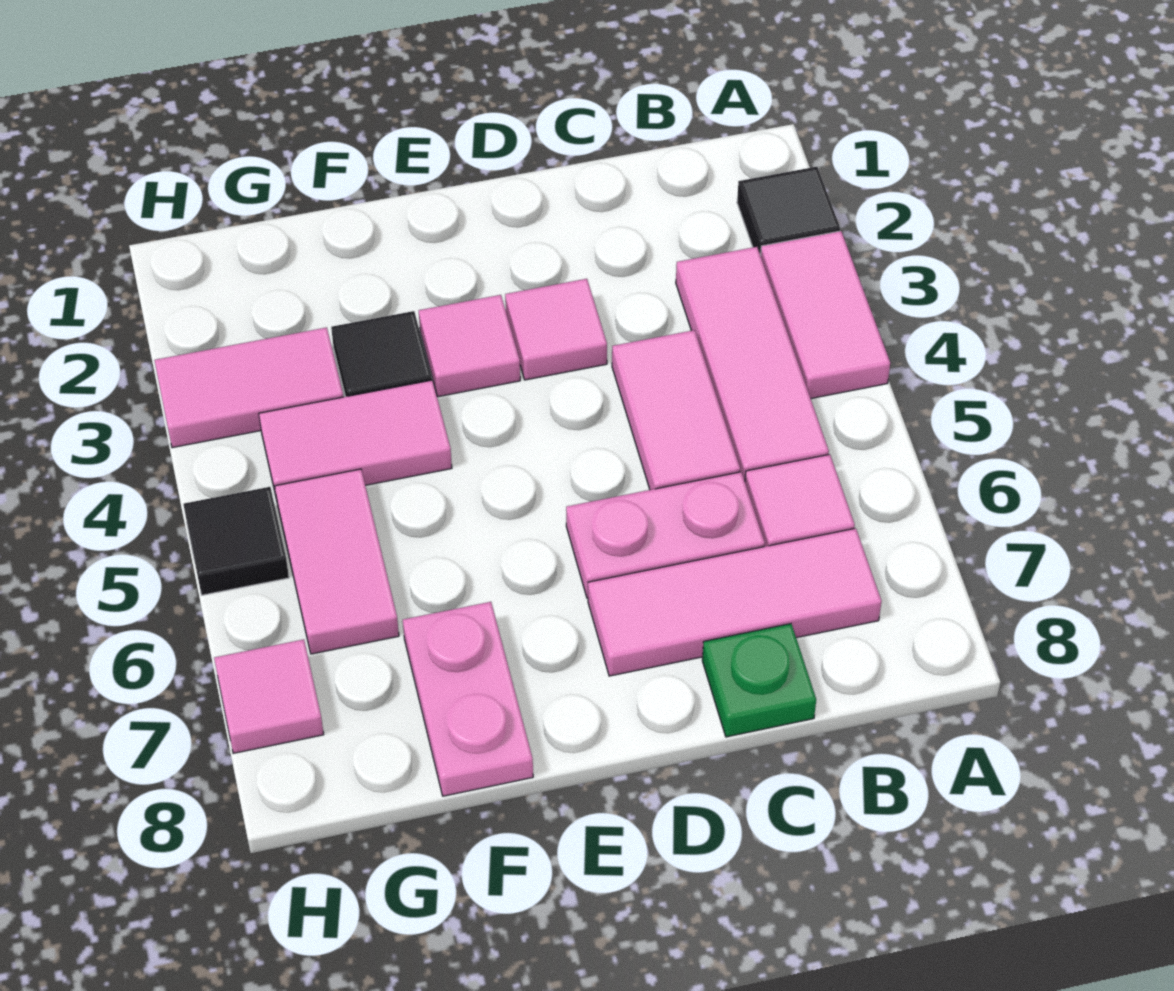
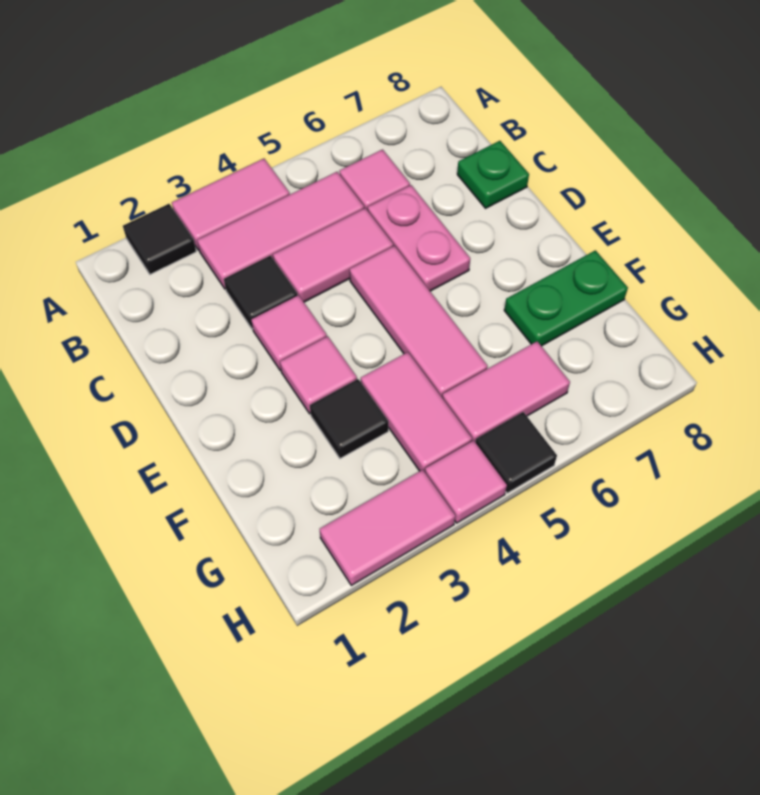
pink tile B7:D7 level 1 -> pink tile D5:F5 level 1
none -> black tile C3 level 1
pink plate F7:F8 level 1 -> green plate F7:F8 level 1
pink tile G3:H3 level 1 -> pink tile H2:H3 level 1
pink tile H7 level 1 -> pink tile H4 level 1

